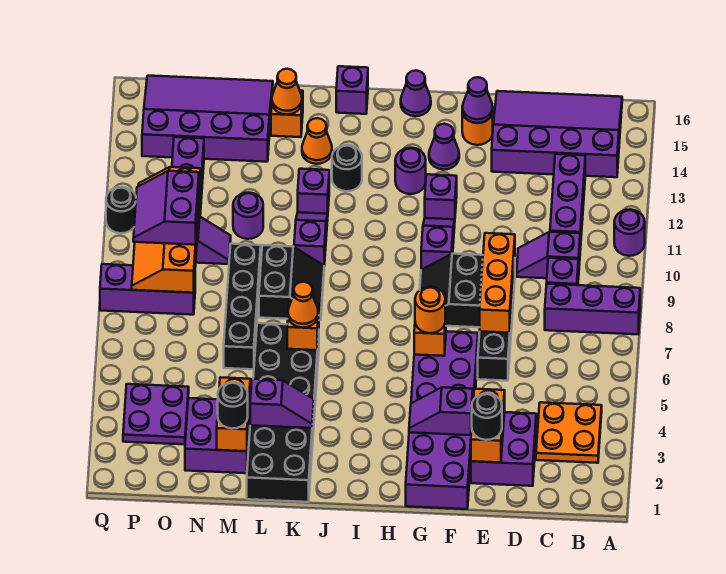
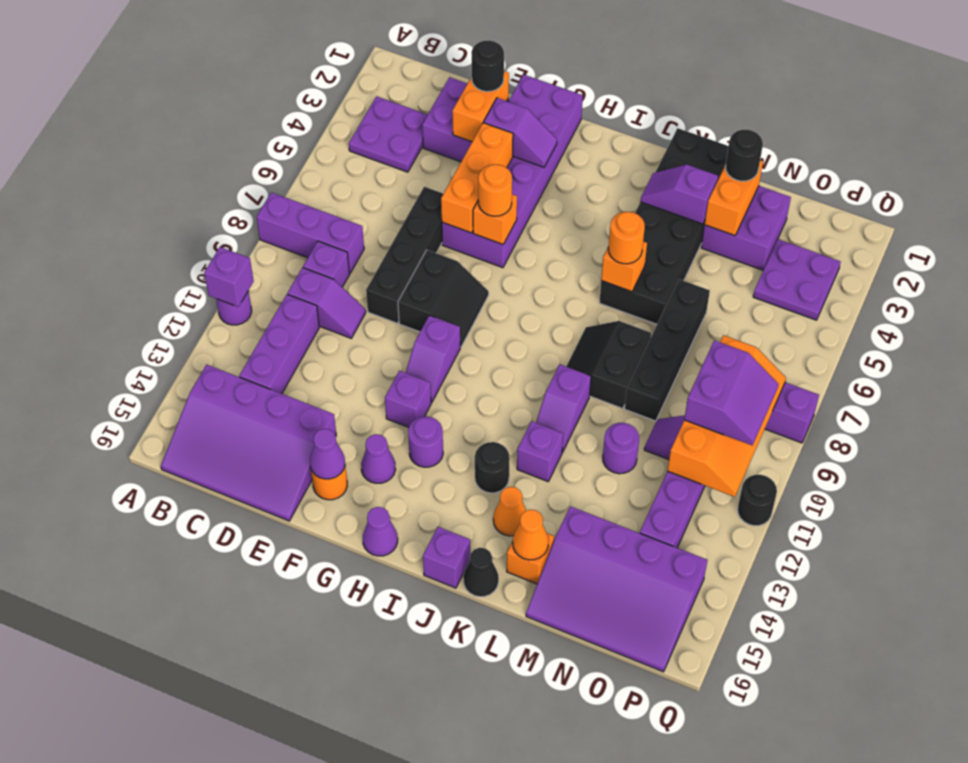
none -> purple brick A11 level 2
orange plate B3:C4 level 1 -> purple plate B3:C4 level 1
orange brick E7:E9 level 2 -> orange brick F4:F6 level 2
orange cone K6 level 3 -> orange round brick K6 level 3
none -> black cone K16 level 1

